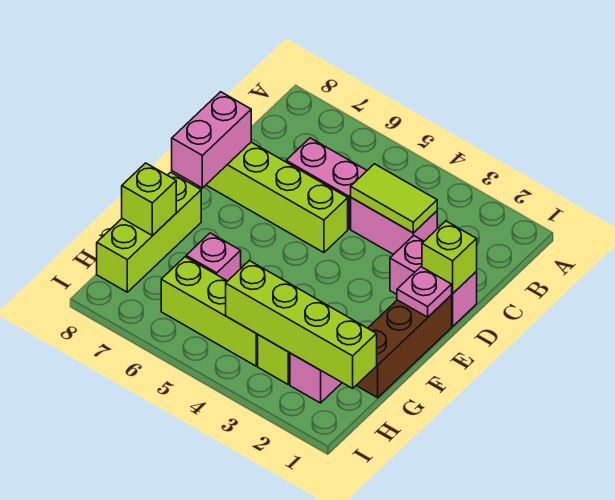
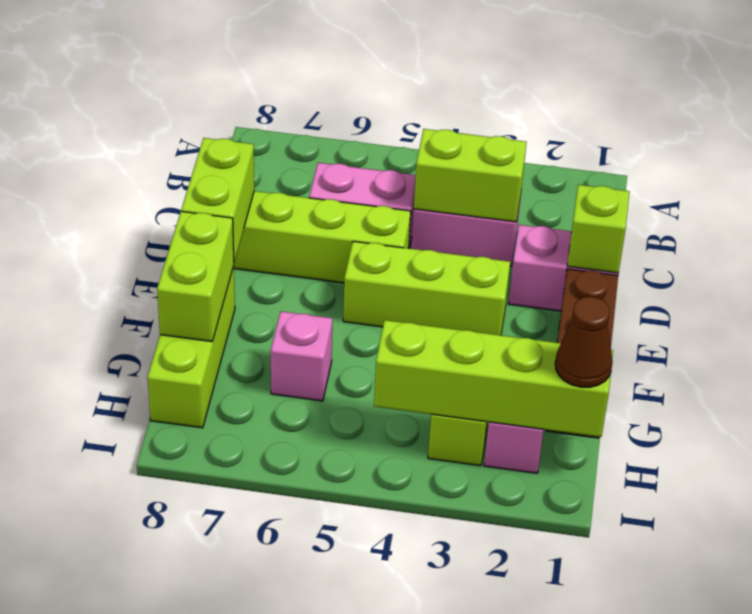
lime tile C3:C4 level 2 -> lime brick C3:C4 level 2
pink brick D8:E8 level 2 -> lime brick D8:E8 level 2
pink plate E1 level 2 -> none
lime brick G8 level 2 -> lime brick F8:G8 level 2
none -> brown cone H1 level 3
lime brick H4:H6 level 1 -> lime brick E3:E5 level 1

